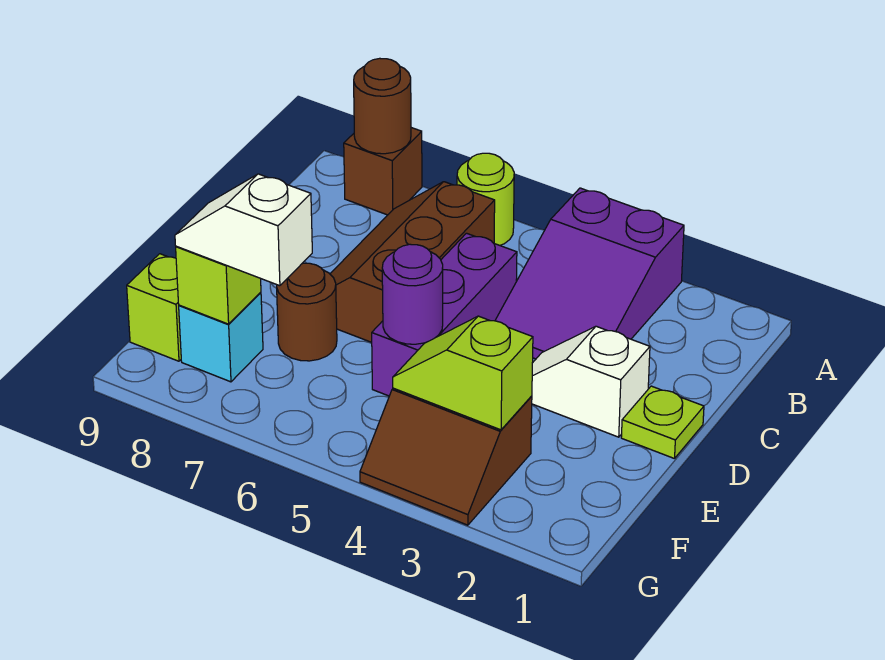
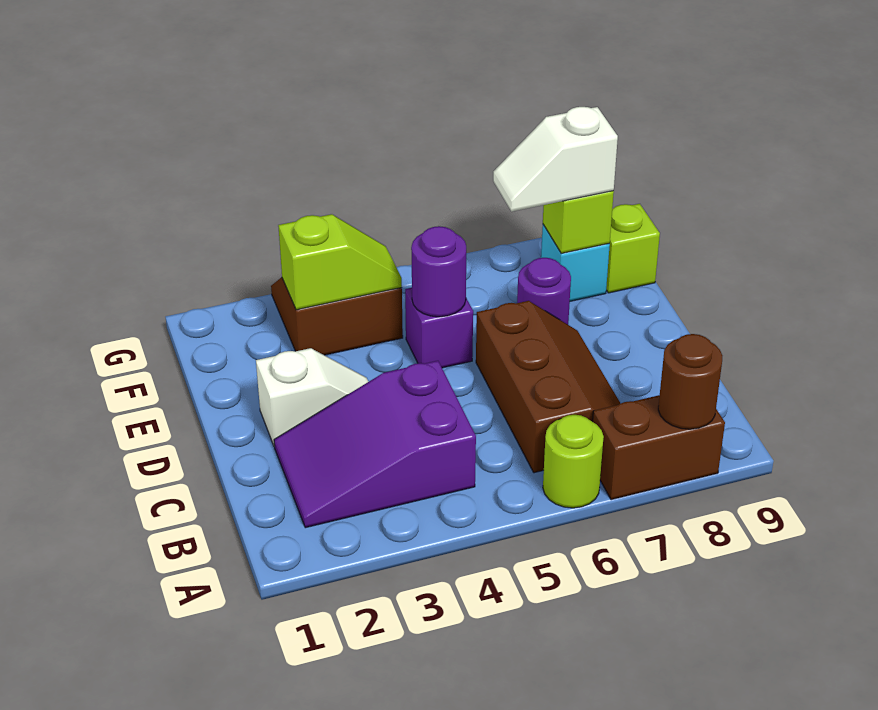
purple slope A3:C4 level 1 top A -> purple slope B2:C4 level 1 top 4
brown brick A8 level 1 -> brown brick A7:A8 level 1
purple brick C5:E5 level 1 -> purple brick E5 level 1
lime plate D1 level 1 -> none
brown round brick E7 level 1 -> purple round brick E7 level 1
white slope F7:F8 level 3 top 7 -> white slope F7:F8 level 3 top 8

